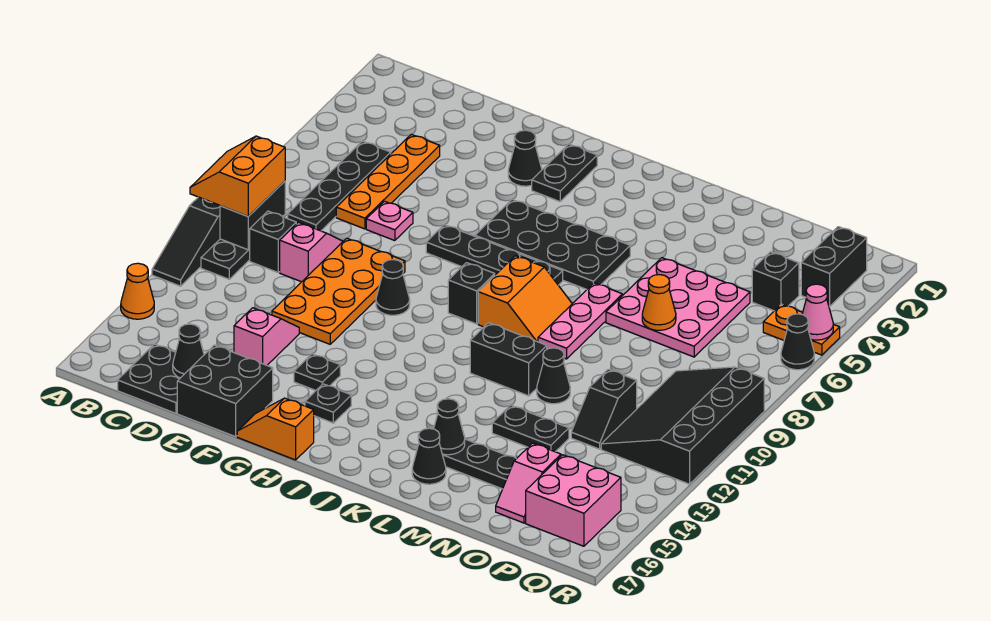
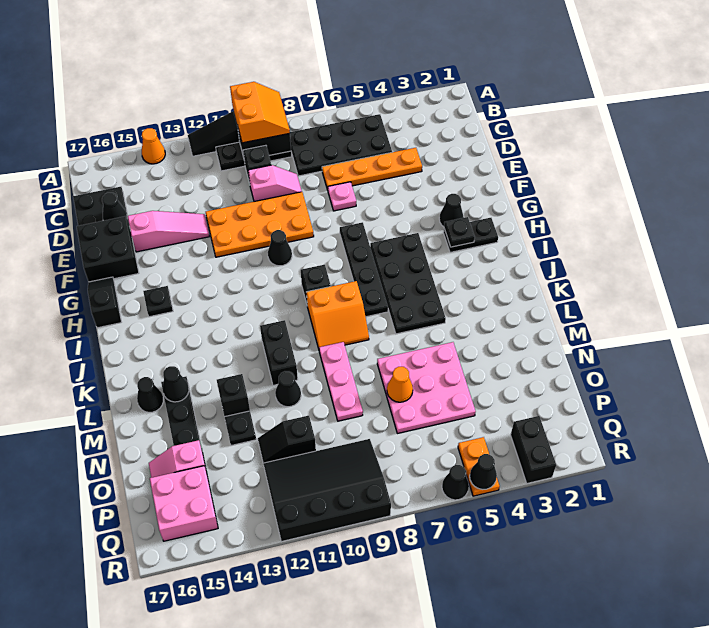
orange slope A9:B10 level 3 top B -> orange slope A9:B10 level 3 top 10
black plate C5:C8 level 1 -> black plate B5:C8 level 1
pink slope E13:E14 level 1 top 14 -> pink slope E13:E15 level 1 top 15
black plate G14 level 1 -> black plate H3 level 2
orange slope G17:H17 level 1 top H -> black slope G17:H17 level 1 top H
pink plate L7:L9 level 1 -> pink plate L9:N9 level 1
black brick P4 level 1 -> black brick M13 level 2
black brick Q2:Q3 level 1 -> black brick Q3:R3 level 1
pink cone R5 level 2 -> black cone R5 level 2

